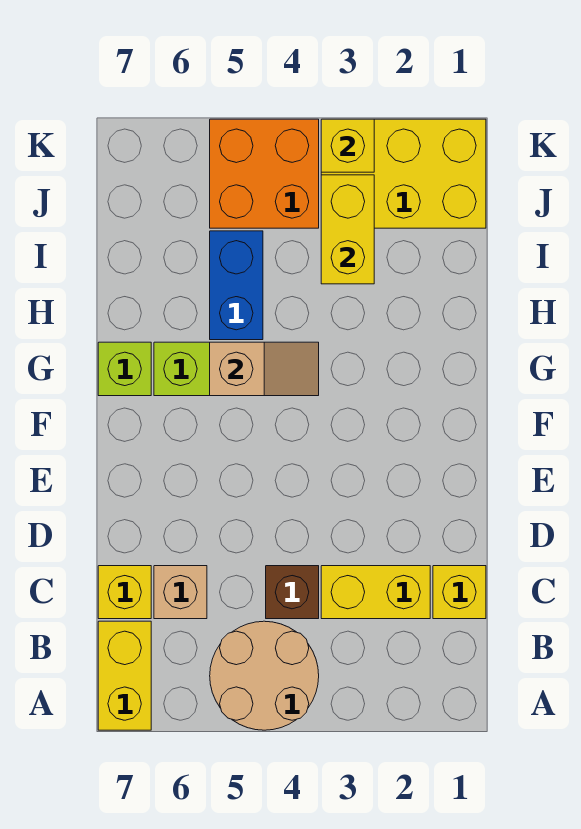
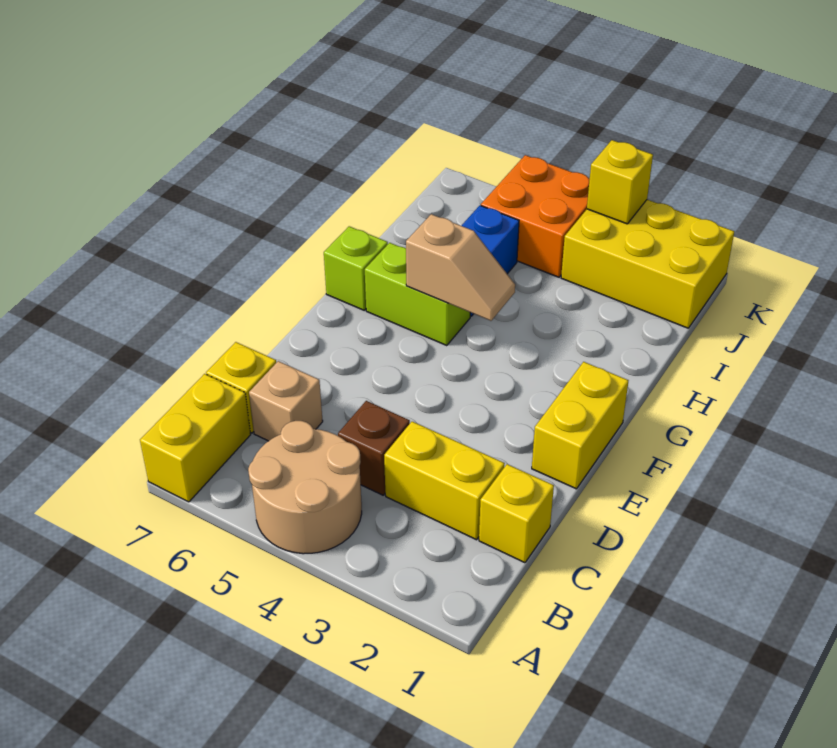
yellow brick I3:J3 level 2 -> yellow brick E1:F1 level 1

